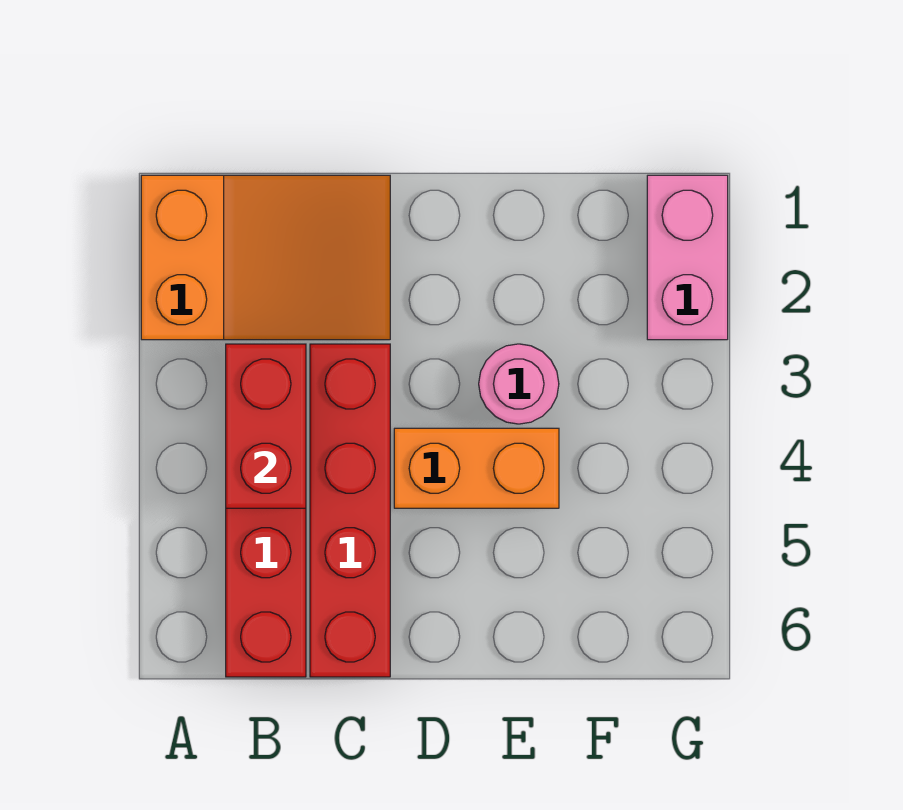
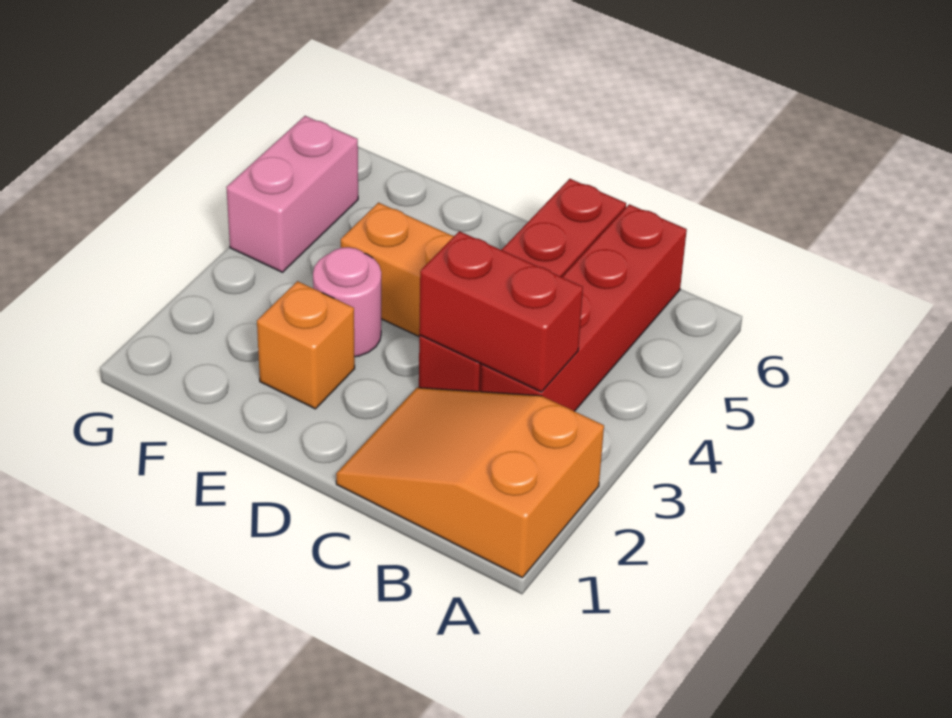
red brick B3:B4 level 2 -> red brick B3:C3 level 2
none -> orange brick E2 level 1
pink brick G1:G2 level 1 -> pink brick G4:G5 level 1

